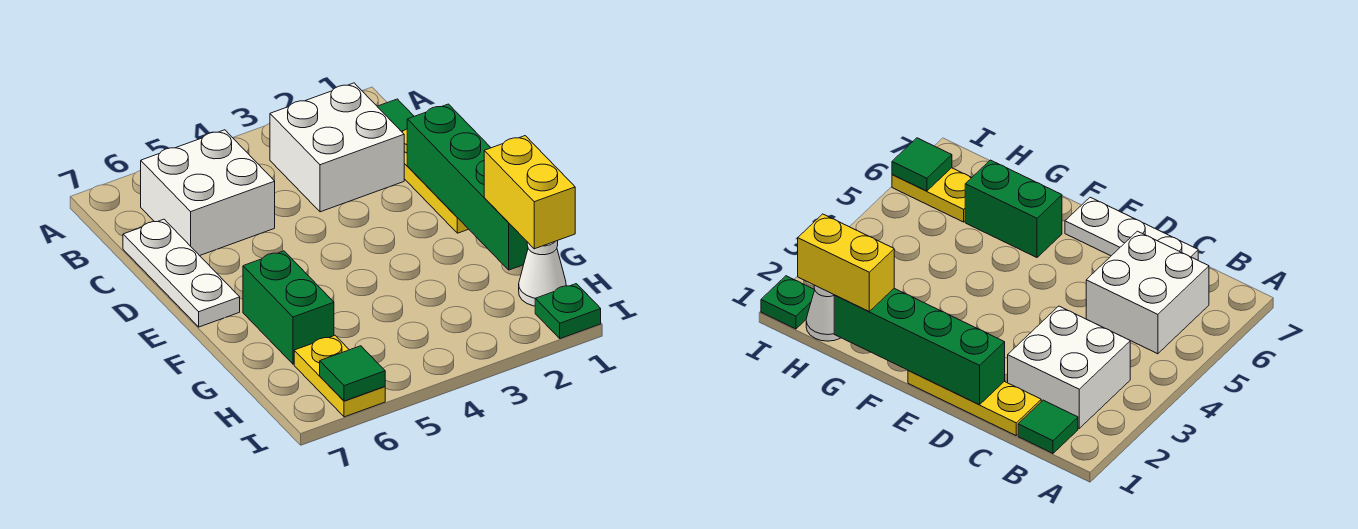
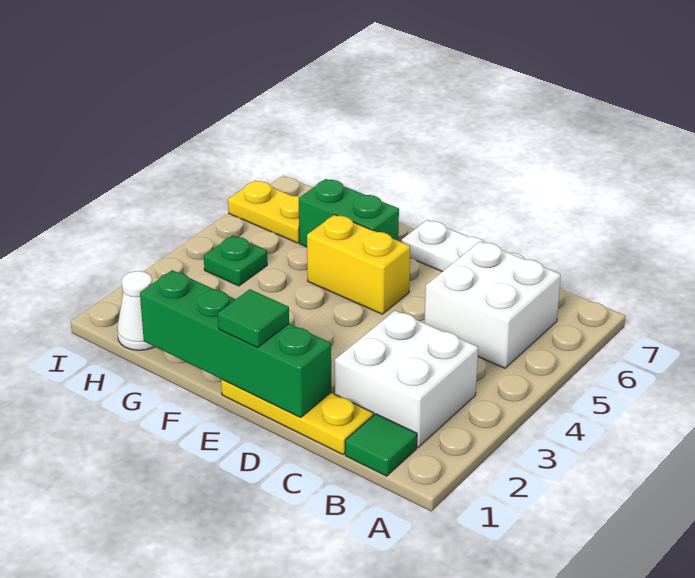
yellow brick G1:H1 level 3 -> yellow brick E5:F5 level 1
green plate I1 level 1 -> green plate H4 level 1
green tile I6 level 2 -> green tile E1 level 3

